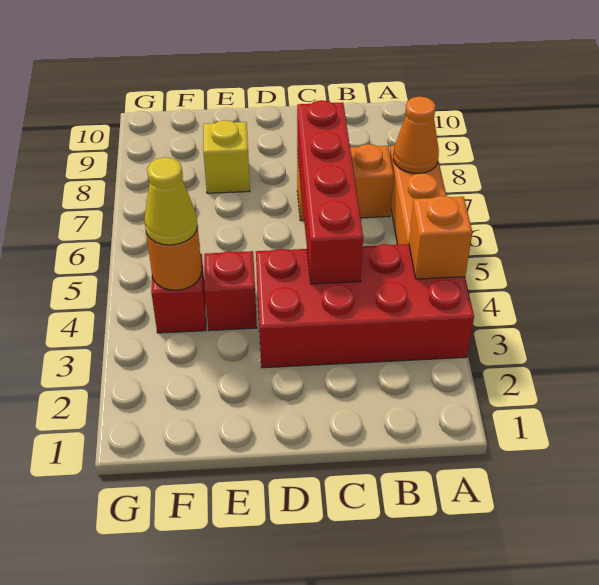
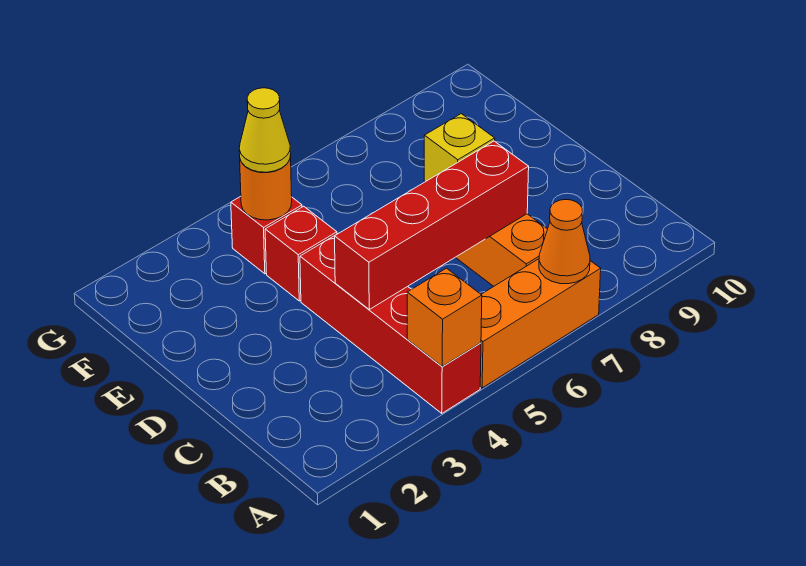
red brick A3:D4 level 1 -> red brick A4:D4 level 1

